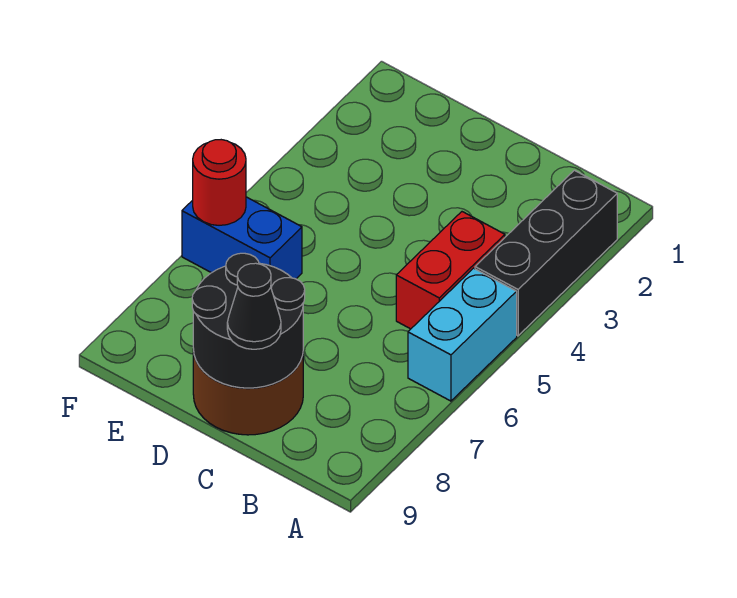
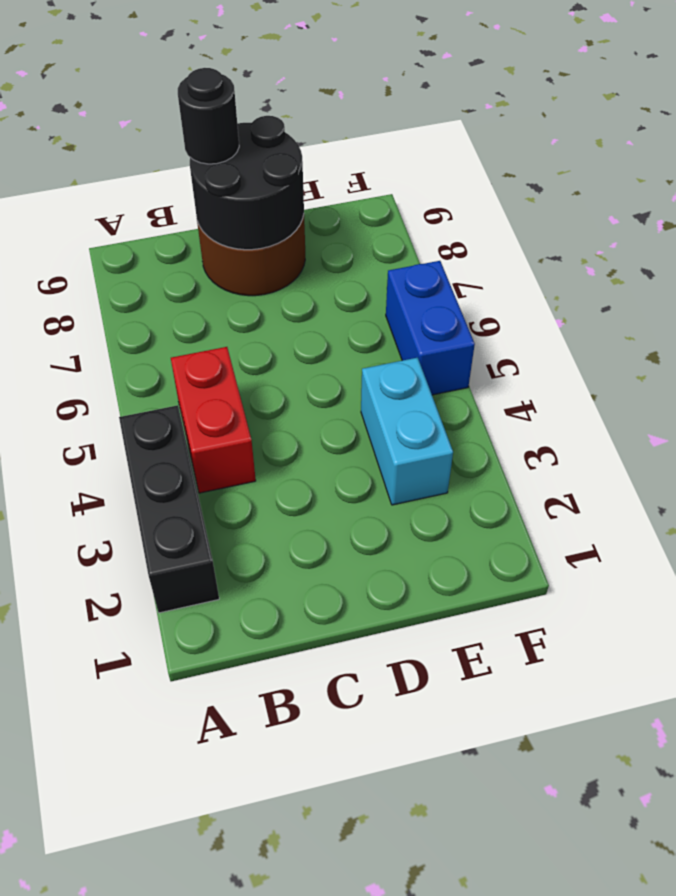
cyan brick A5:A6 level 1 -> cyan brick E3:E4 level 1
black cone C9 level 3 -> black round brick C9 level 3
blue brick E6:F6 level 1 -> blue brick F5:F6 level 1
red round brick F6 level 2 -> none

